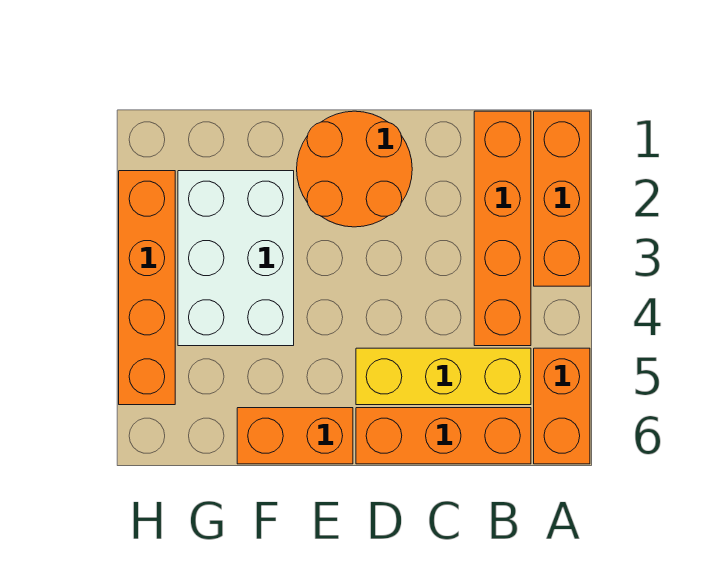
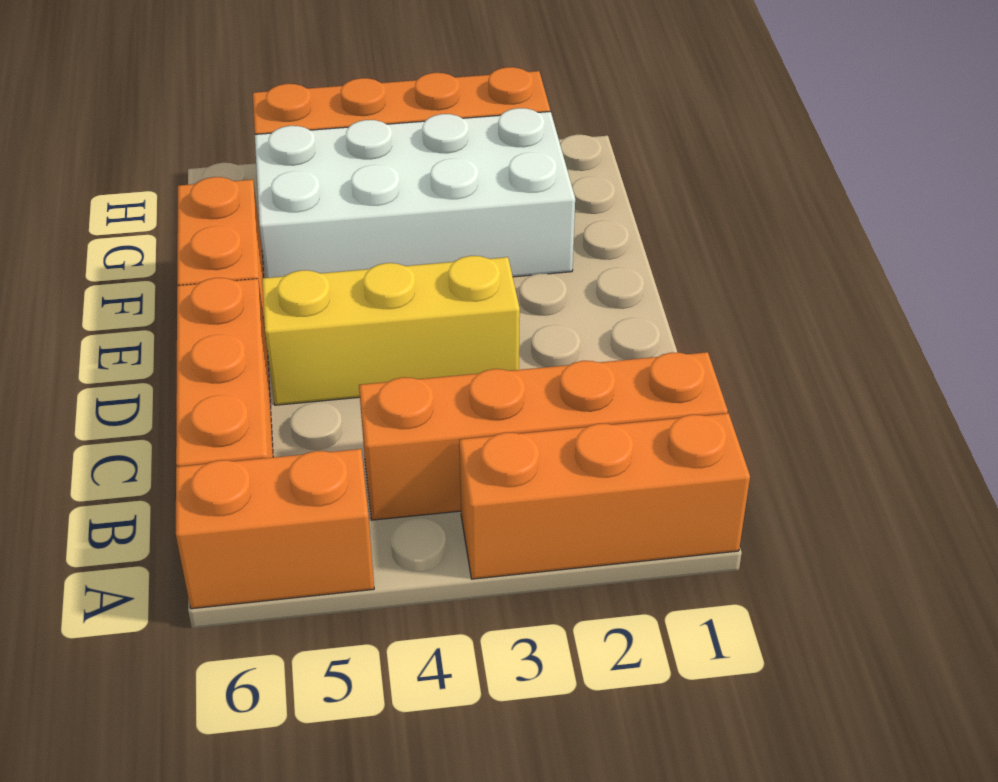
yellow brick B5:D5 level 1 -> yellow brick D3:D5 level 1
orange round brick D1:E2 level 1 -> none
white brick F2:G4 level 1 -> white brick F2:G5 level 1

